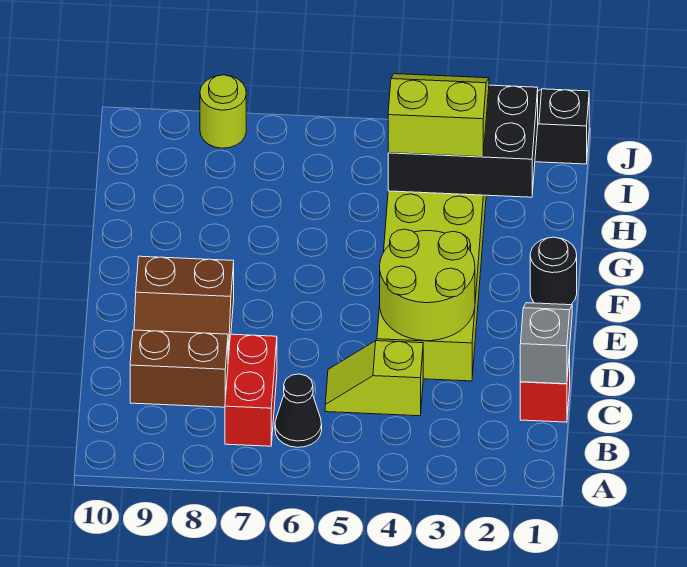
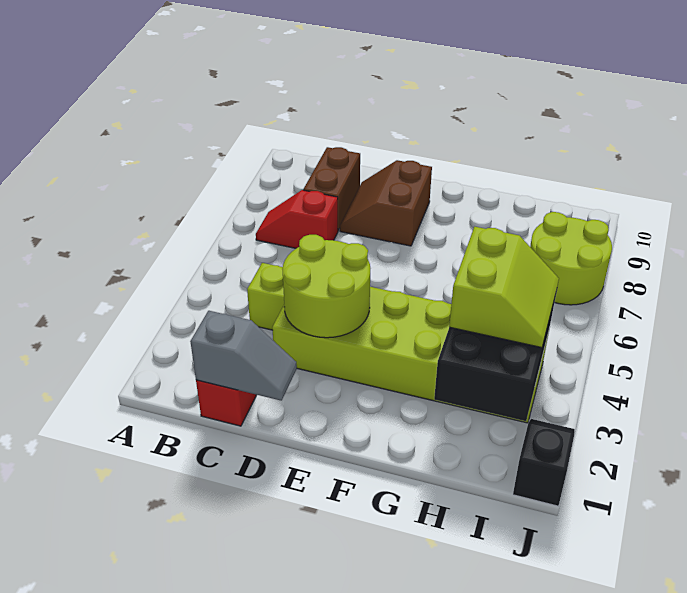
black cone B6 level 1 -> none
red brick B7:C7 level 1 -> red slope B7:C7 level 1 top C
black round brick F1 level 1 -> none
lime round brick J8 level 1 -> lime round brick I7:J8 level 1

